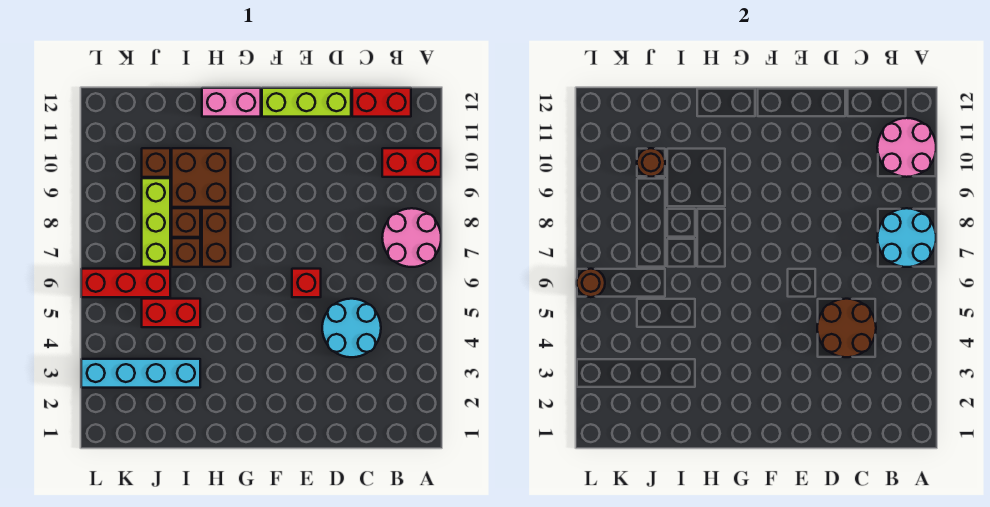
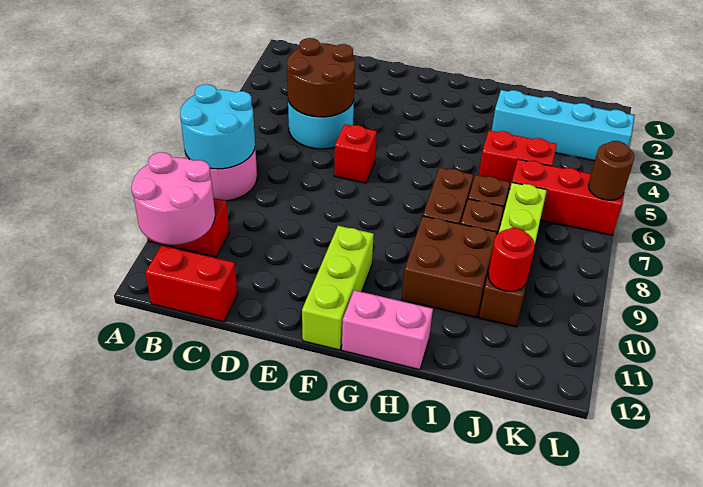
lime brick D12:F12 level 1 -> lime brick F10:F12 level 1
brown round brick J10 level 2 -> red round brick J10 level 2

